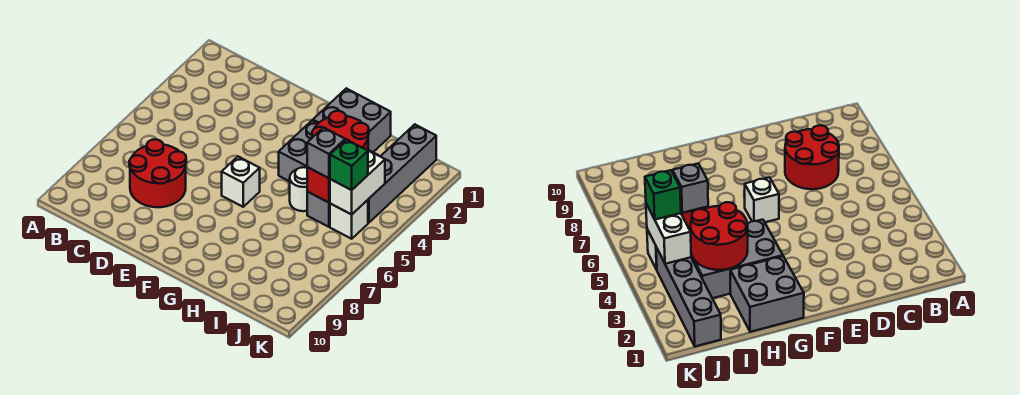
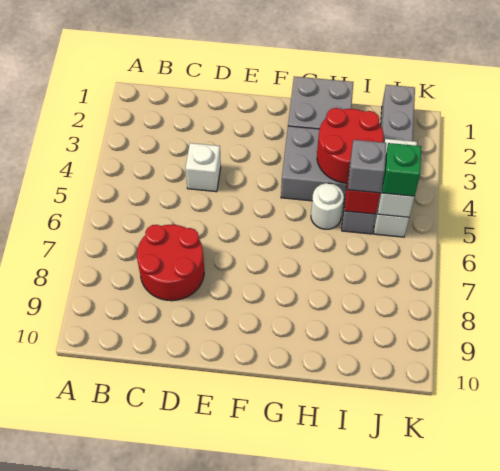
white brick F6 level 1 -> white brick D4 level 1

